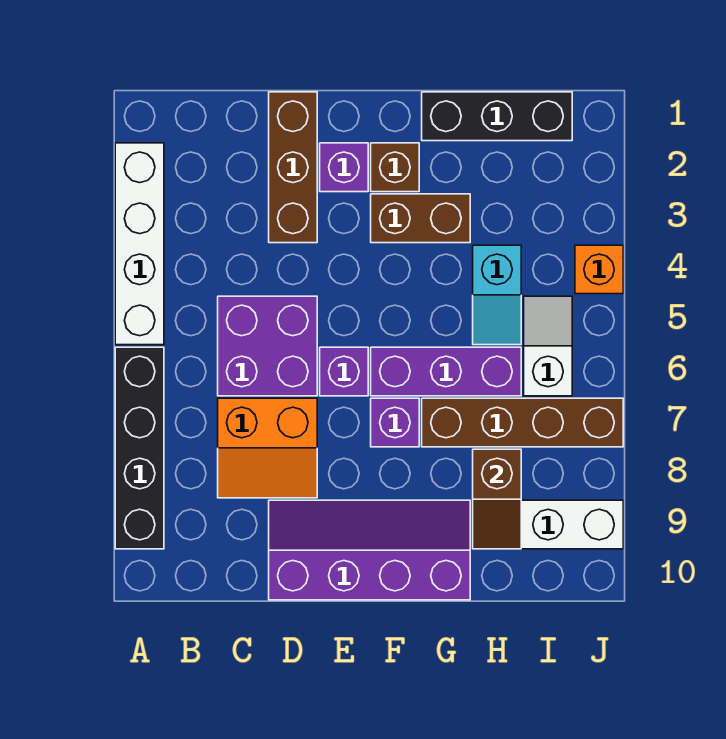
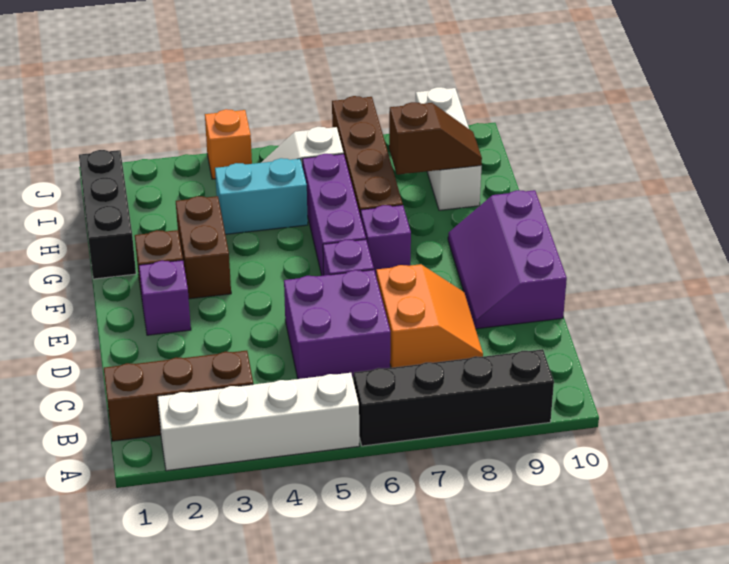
brown brick D1:D3 level 1 -> brown brick B1:B3 level 1
purple slope D9:G10 level 1 top 10 -> purple slope D9:F10 level 1 top 10
cyan slope H4:H5 level 1 top 4 -> cyan brick H4:H5 level 1

